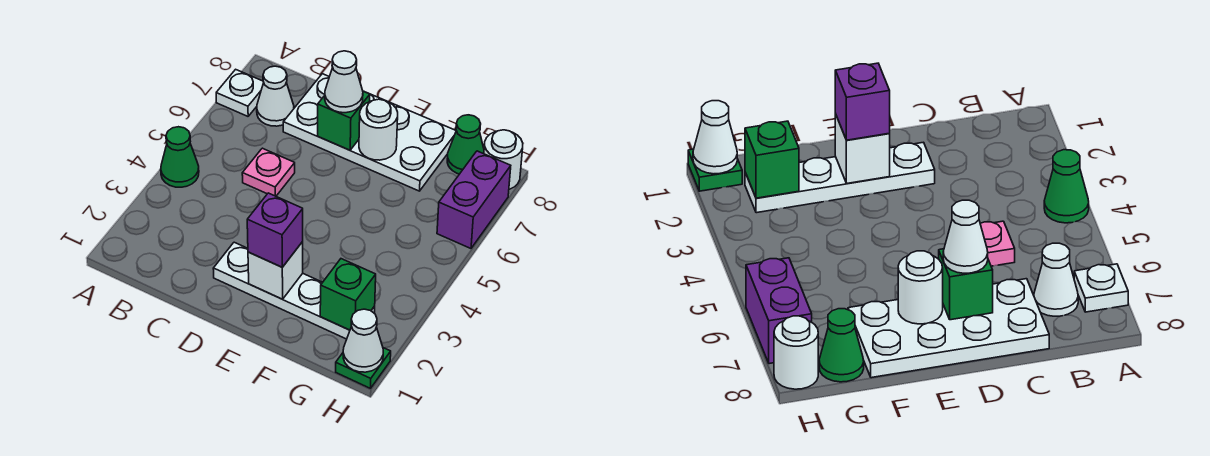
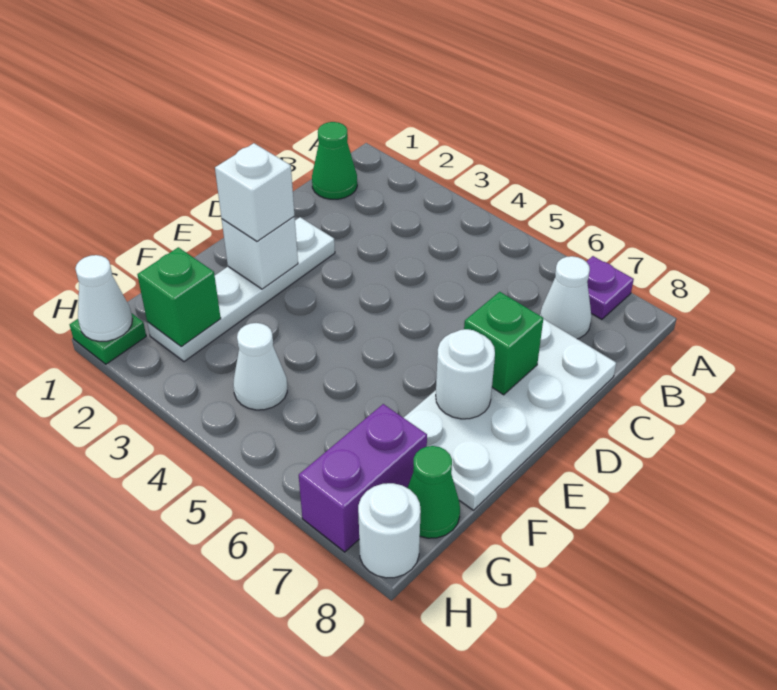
green cone A4 level 1 -> green cone B1 level 1
white plate A7 level 1 -> purple plate A7 level 1
pink plate C5 level 1 -> none
white cone D7 level 3 -> white cone G4 level 1
purple brick E2 level 3 -> white brick E2 level 3
purple brick H6:H7 level 1 -> purple brick G7:H7 level 1

